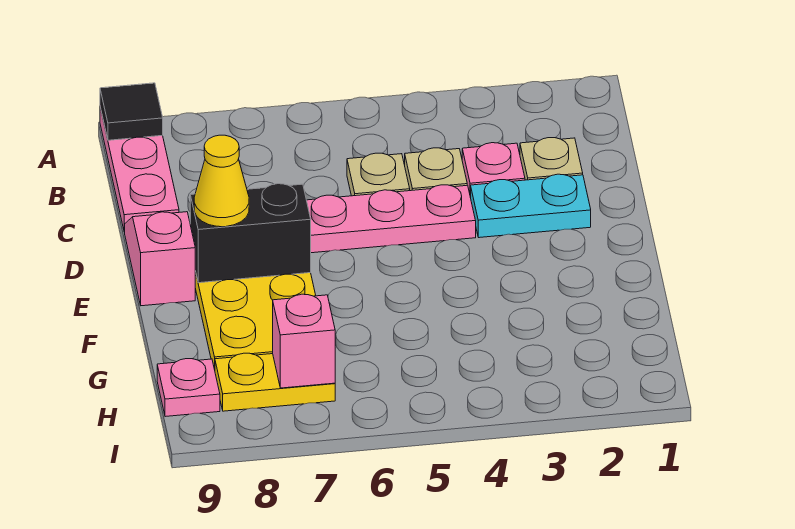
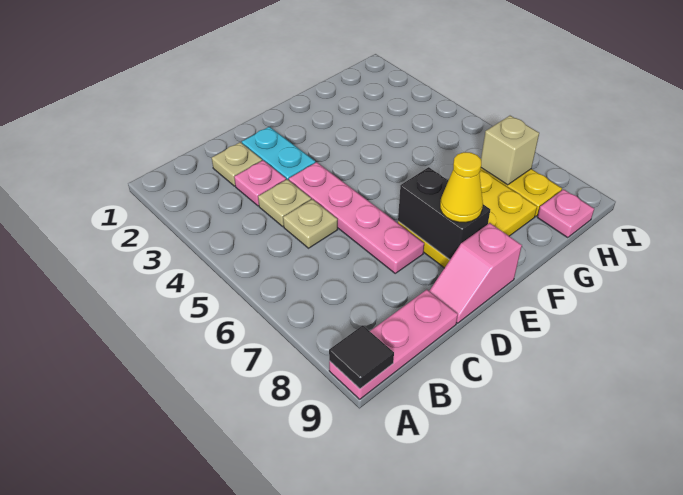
pink brick H7 level 2 -> tan brick H7 level 2

